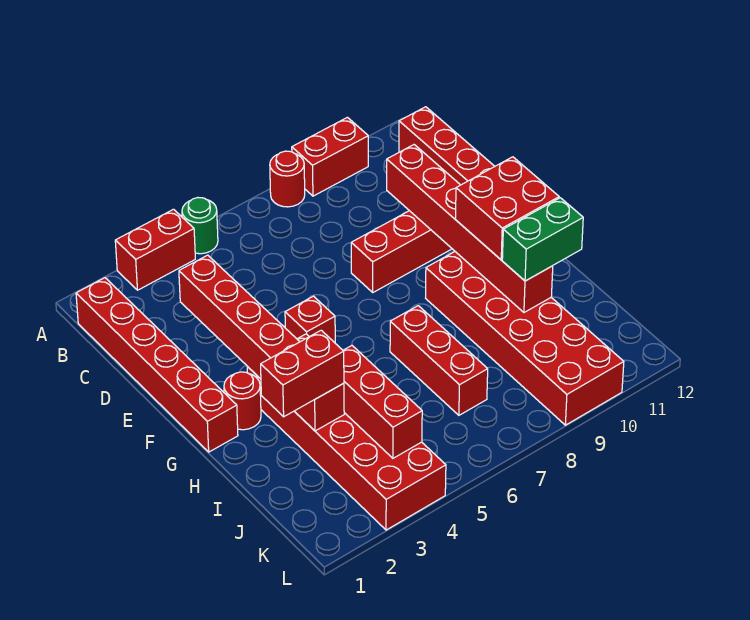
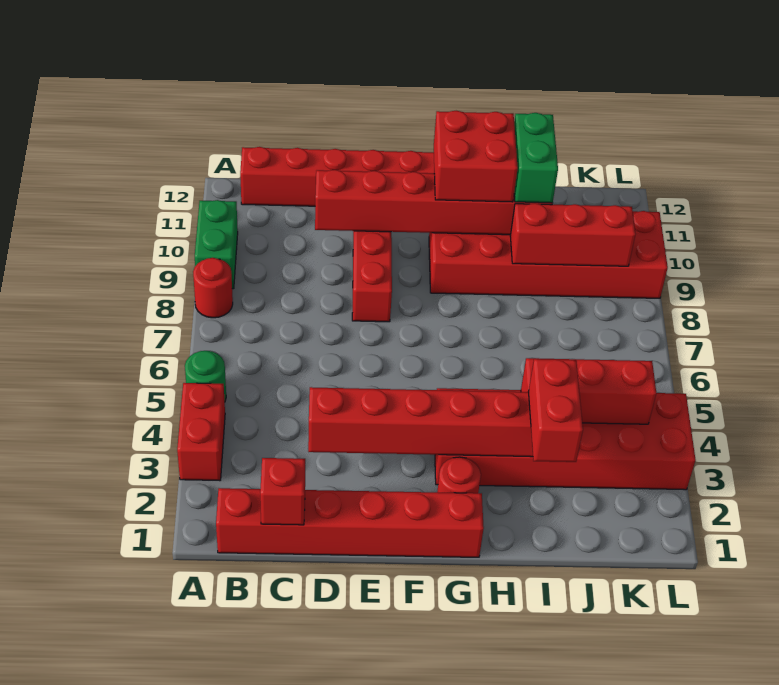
red brick A9:A10 level 1 -> green brick A9:A10 level 1
red brick F5 level 1 -> red brick C1 level 2
red brick H7:J7 level 1 -> red brick I9:K9 level 2

